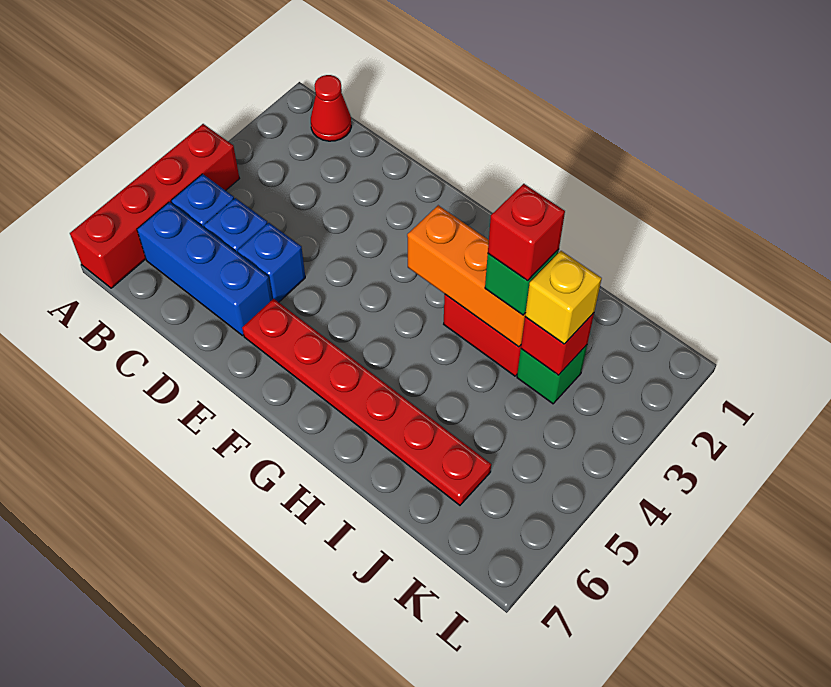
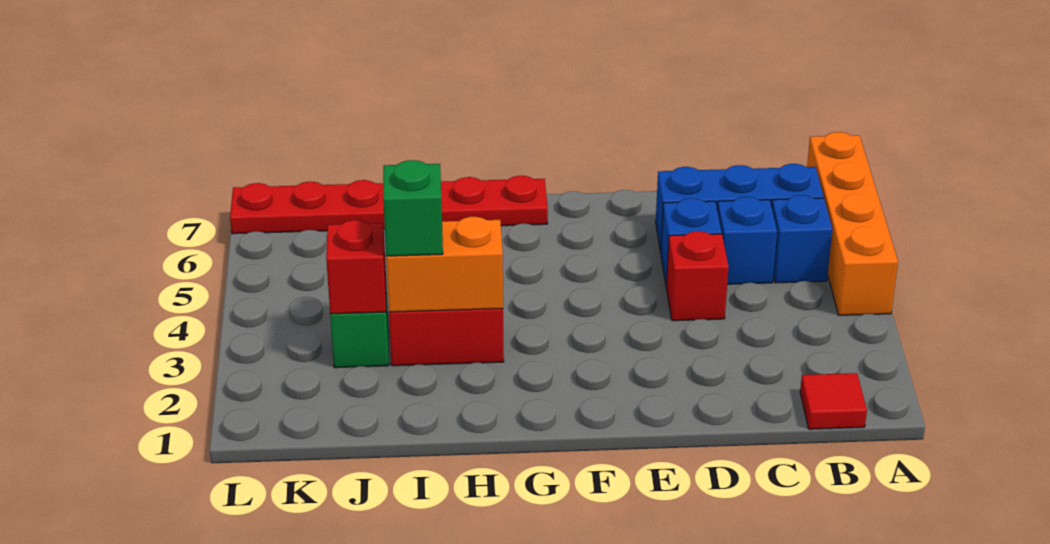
red brick A4:A7 level 1 -> orange brick A4:A7 level 1
red cone B1 level 1 -> red tile B1 level 1
red plate E6:J6 level 1 -> red plate G7:L7 level 1
orange brick G3:I3 level 2 -> orange brick H3:I3 level 2
red brick I3 level 4 -> red brick D4 level 1
yellow brick J3 level 3 -> none

